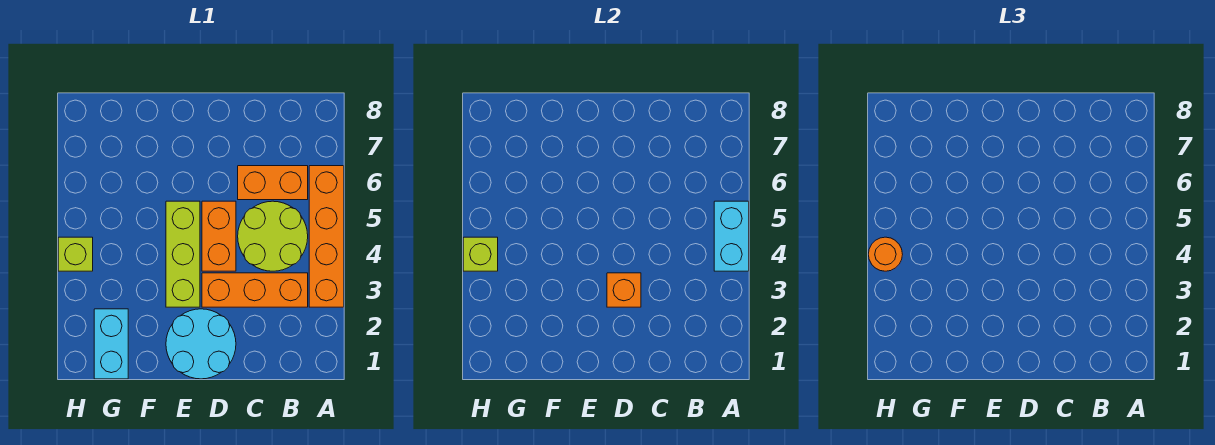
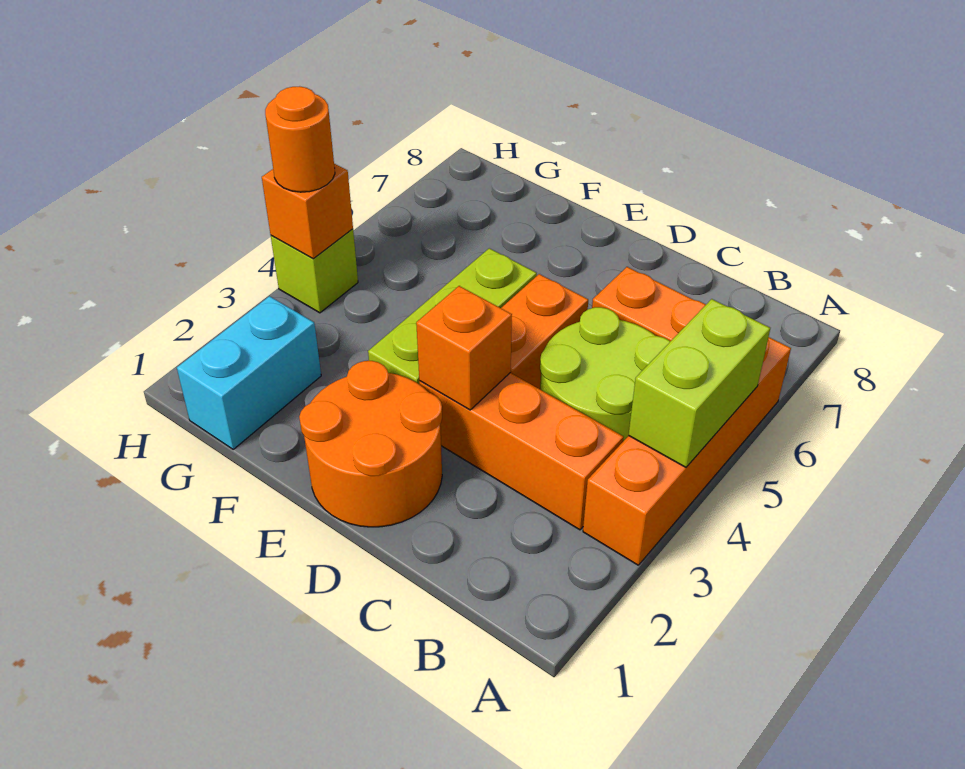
cyan brick A4:A5 level 2 -> lime brick A4:A5 level 2
cyan round brick D1:E2 level 1 -> orange round brick D1:E2 level 1
lime brick H4 level 2 -> orange brick H4 level 2

